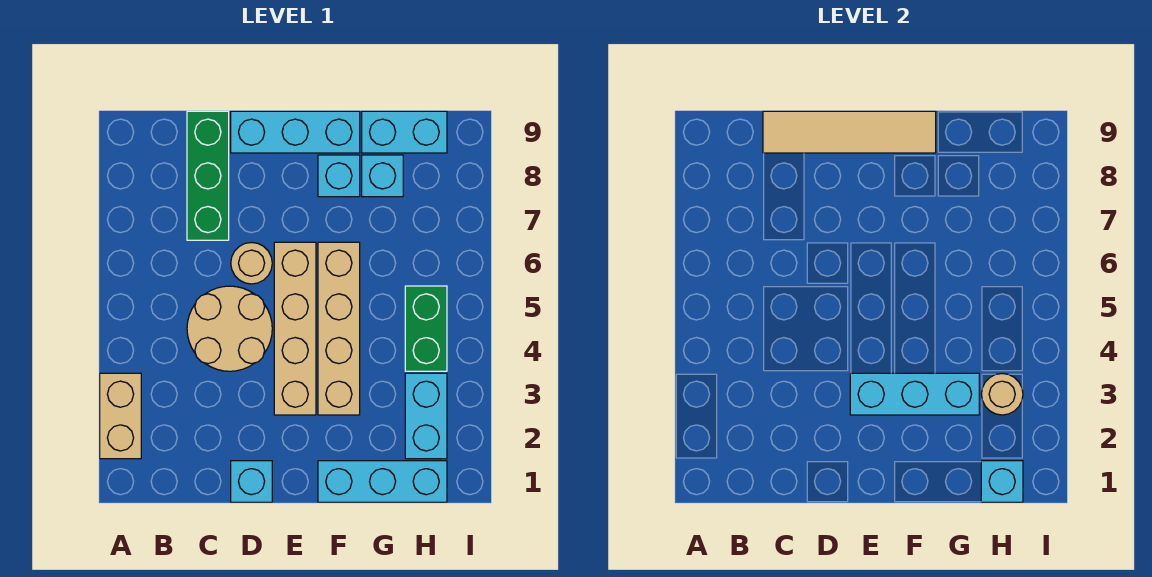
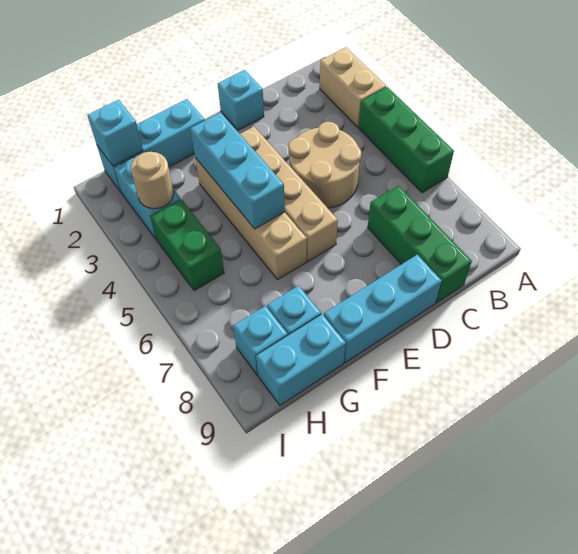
none -> green brick A4:A6 level 1
tan tile C9:F9 level 2 -> none
tan round brick D6 level 1 -> none
cyan brick E3:G3 level 2 -> cyan brick F3:F5 level 2
cyan brick F8 level 1 -> cyan brick H8 level 1

